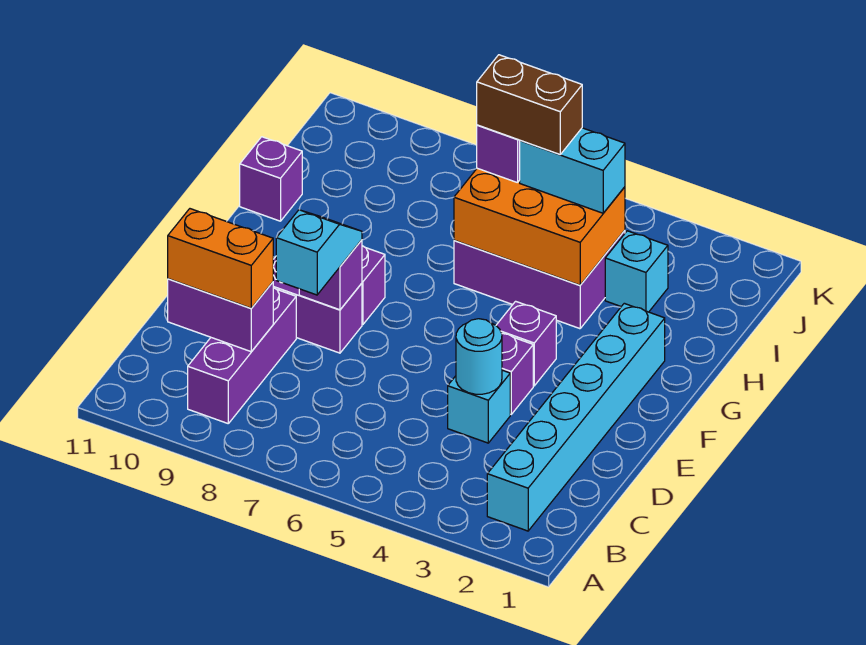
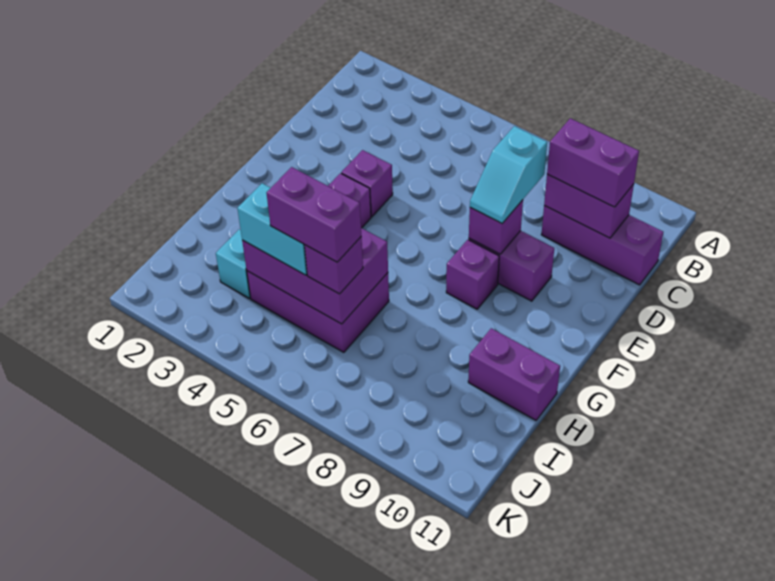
cyan brick B2:G2 level 1 -> none
purple brick B9:D9 level 1 -> purple brick C9:C11 level 1
orange brick C9:C10 level 3 -> purple brick C9:C10 level 3
cyan brick D4 level 1 -> none
cyan round brick D4 level 2 -> none
orange brick H4:I6 level 2 -> purple brick H4:I6 level 2
purple brick H11 level 1 -> purple brick H10:H11 level 1
brown brick I5:I6 level 4 -> purple brick I5:I6 level 4

